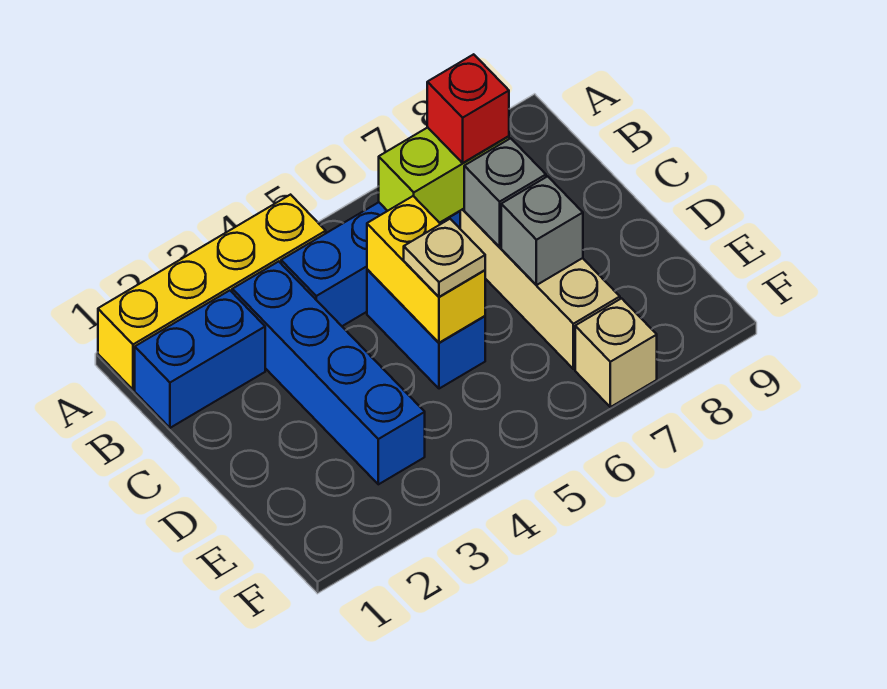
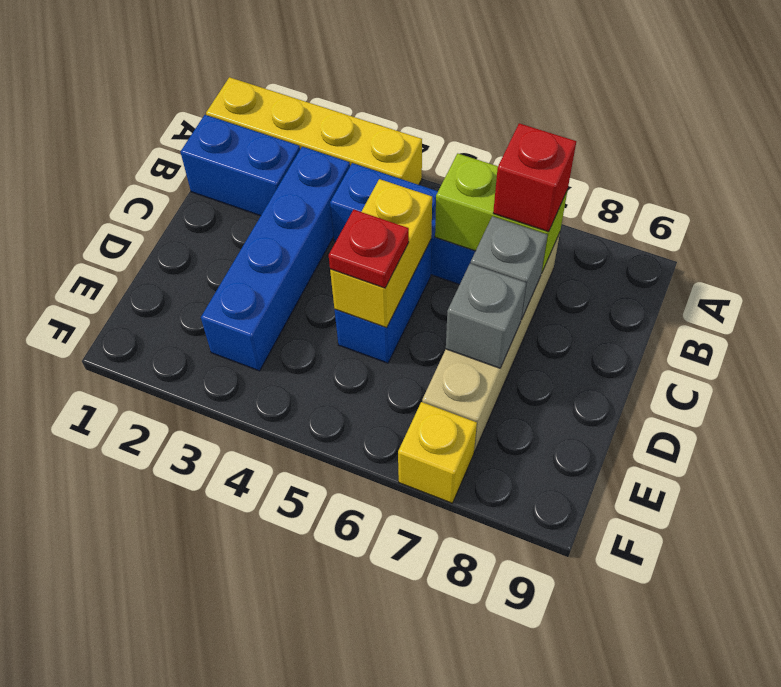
tan plate D5 level 3 -> red plate D5 level 3
tan brick F7 level 1 -> yellow brick F7 level 1

